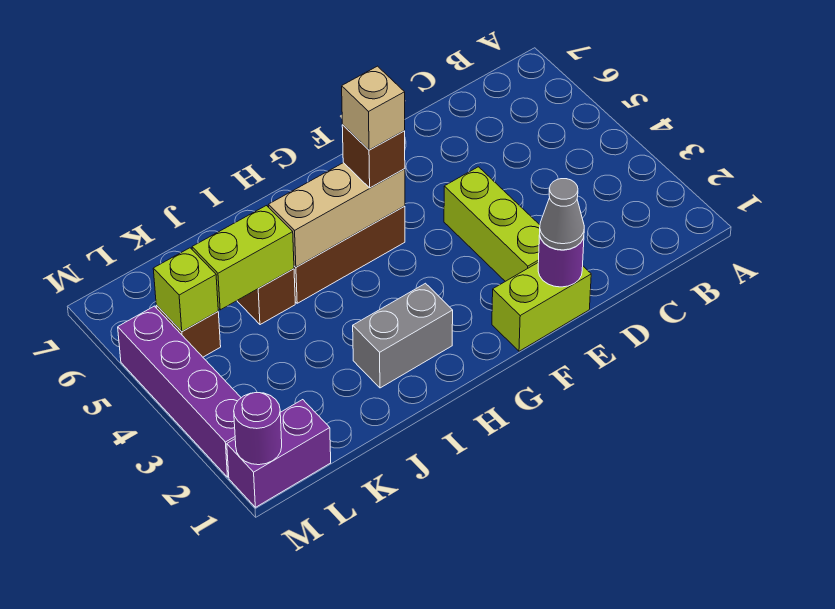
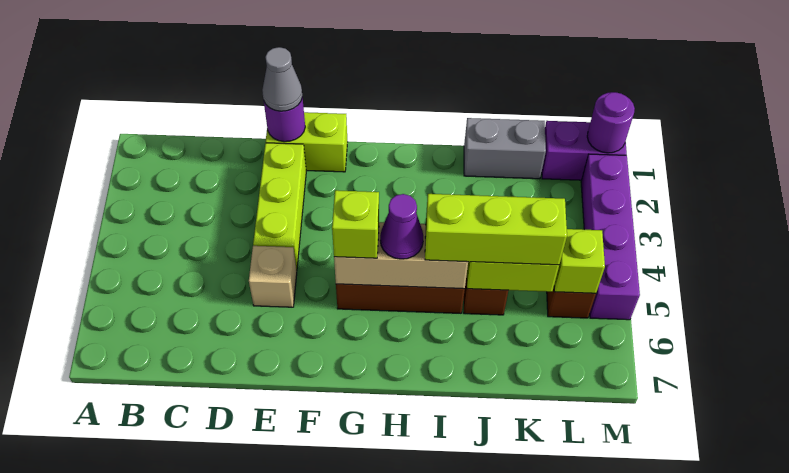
brown brick G5 level 3 -> lime brick G5 level 3
tan brick G5 level 4 -> tan brick E5 level 1
grey brick H2:I2 level 1 -> grey brick J1:K1 level 1
none -> purple cone H5 level 3
none -> lime brick I5:K5 level 3

